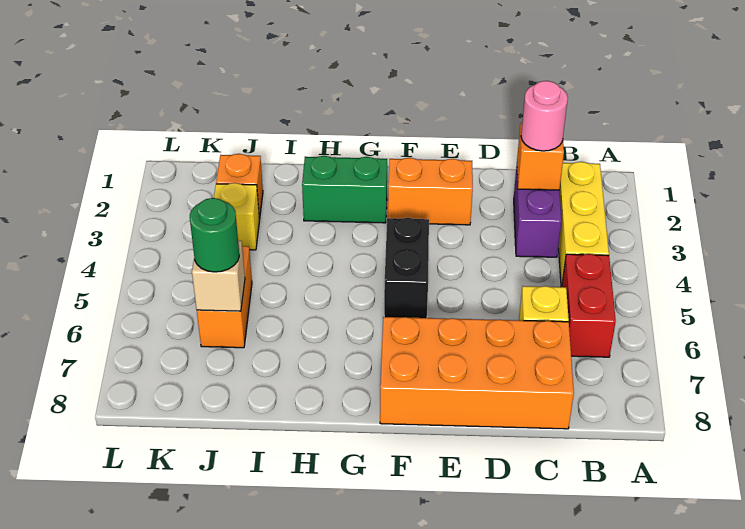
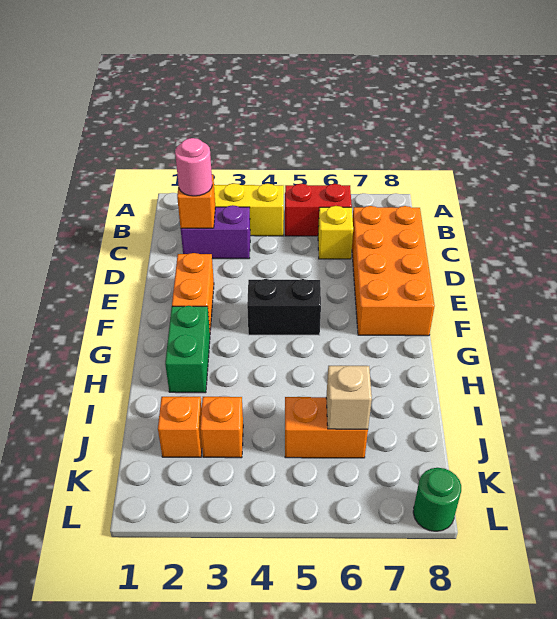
yellow brick J3 level 1 -> orange brick J3 level 1
green round brick J6 level 3 -> green round brick L8 level 1

